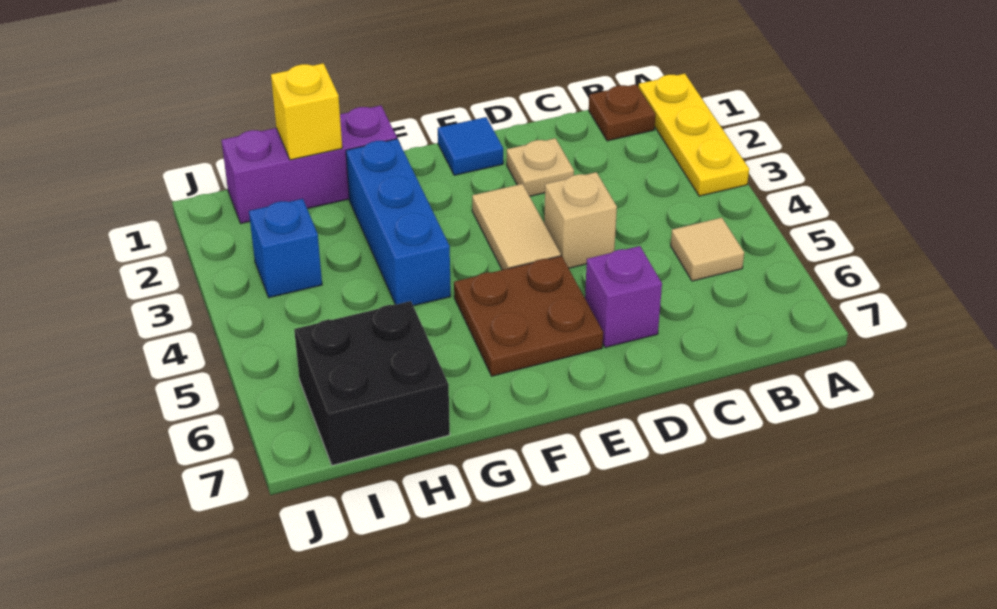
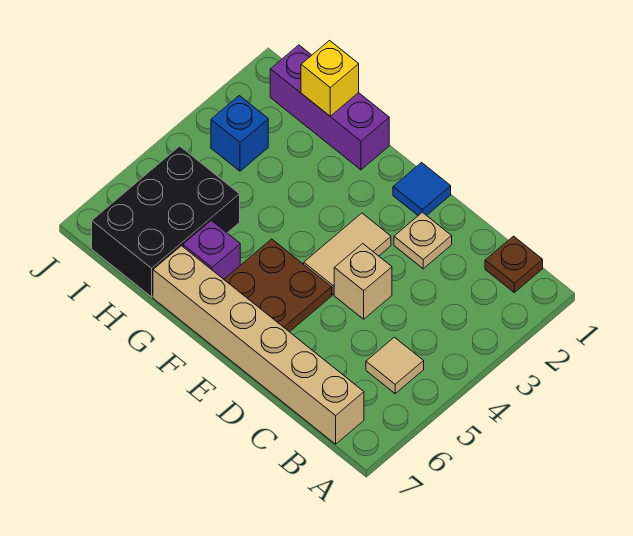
yellow plate A1:A3 level 1 -> none
none -> tan brick B7:G7 level 1
purple brick D6 level 1 -> purple brick G6 level 1
blue brick G2:G4 level 1 -> none
black brick H6:I7 level 1 -> black brick H5:I7 level 1

